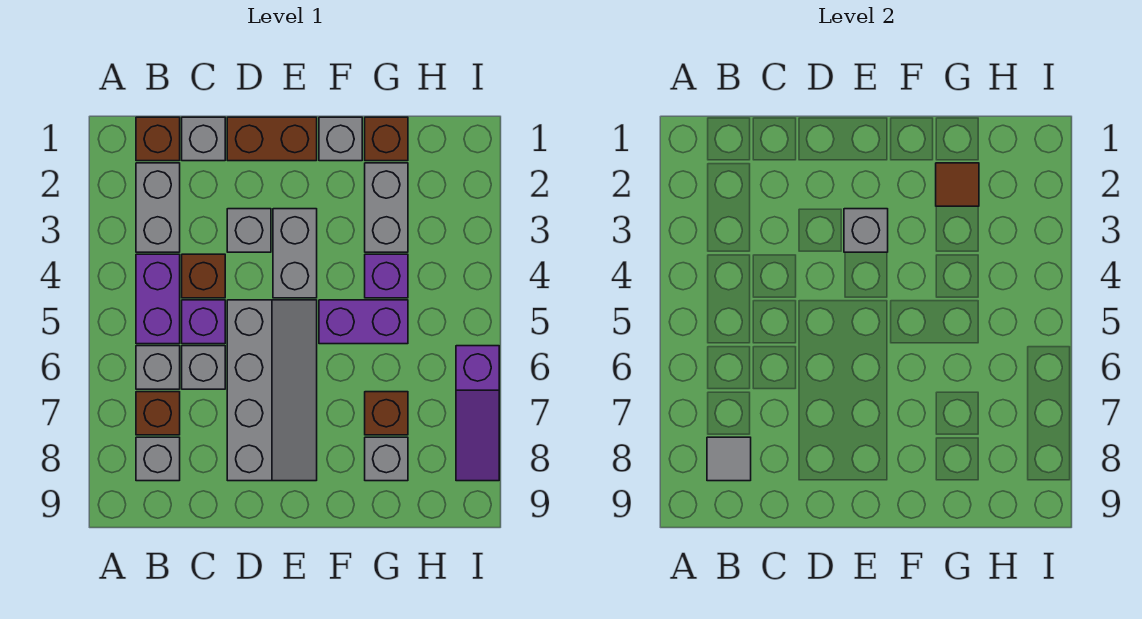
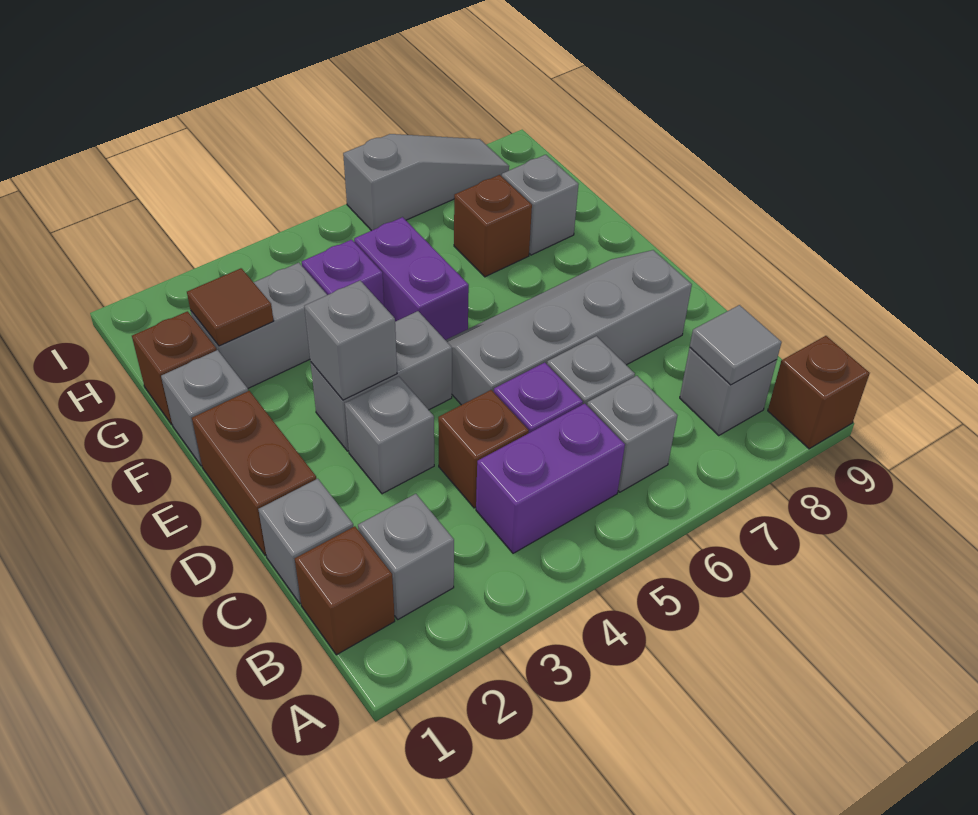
grey brick B2:B3 level 1 -> grey brick B2 level 1
brown brick B7 level 1 -> brown brick A9 level 1
purple slope I6:I8 level 1 top 6 -> grey slope I6:I8 level 1 top 6

